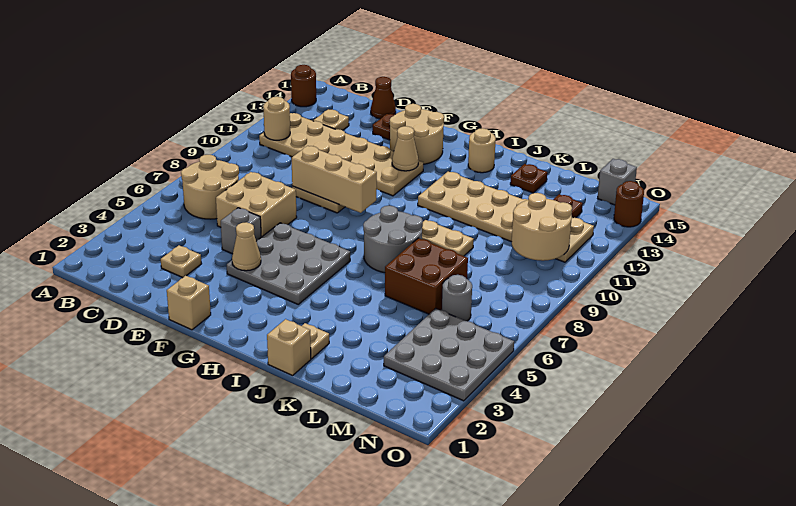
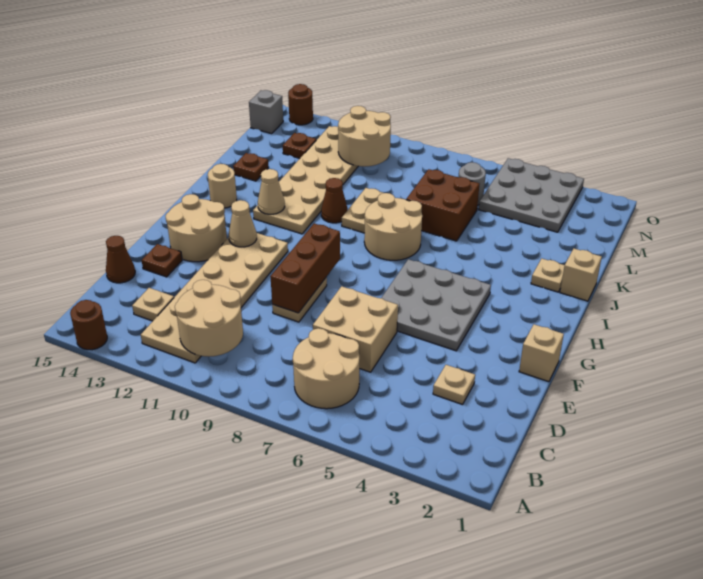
tan round brick B11 level 2 -> tan round brick B10:C11 level 2
grey brick E5 level 1 -> none
tan brick E9:G9 level 2 -> brown brick E9:G9 level 2
tan cone F4 level 2 -> tan cone I12 level 2
grey round brick I7:J8 level 1 -> tan round brick I7:J8 level 1
none -> brown cone J10 level 1

